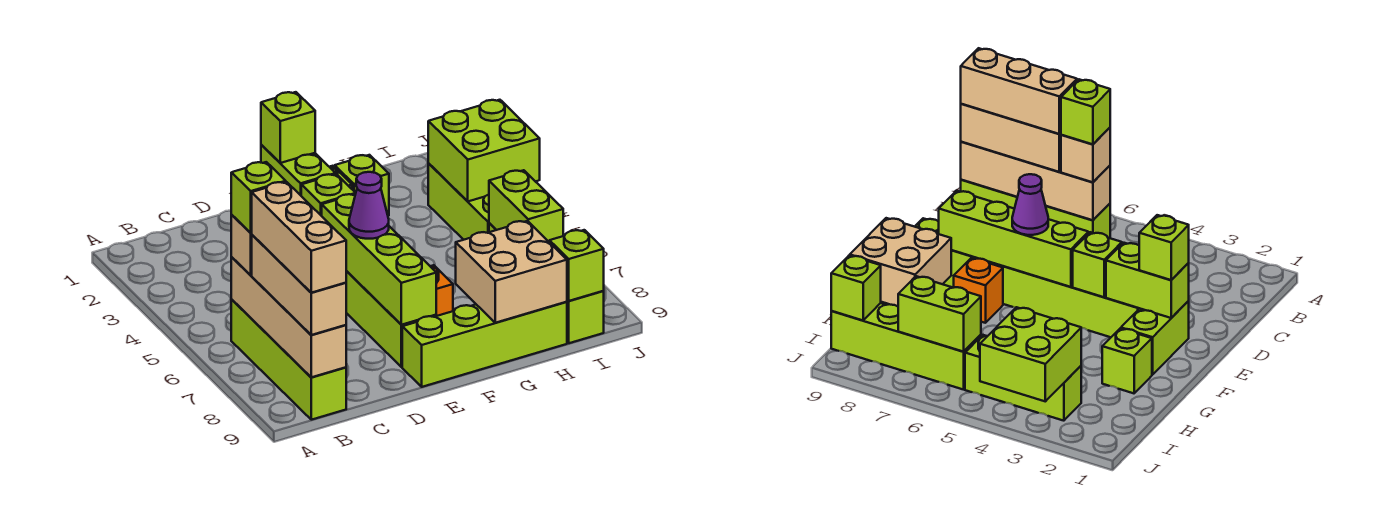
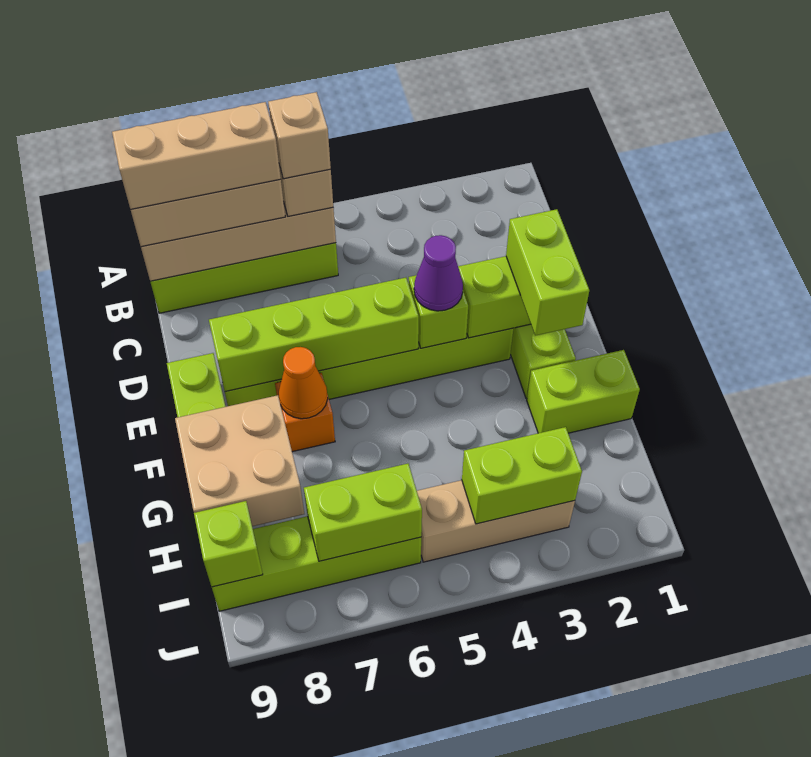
lime brick B6 level 4 -> tan brick B6 level 4
lime brick E2 level 3 -> lime brick E2:F2 level 3
purple cone E6 level 3 -> purple cone E4 level 3
none -> orange cone F7 level 2
lime brick G2 level 1 -> lime brick G1:G2 level 1
lime brick I3:I5 level 1 -> tan brick I3:I5 level 1
lime brick I3:J4 level 2 -> lime brick I3:I4 level 2

